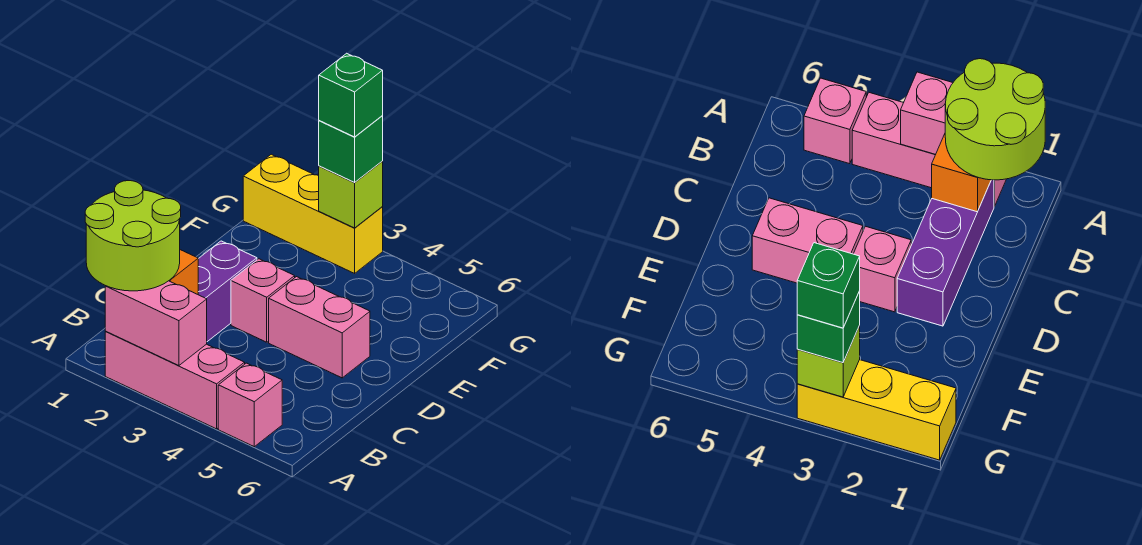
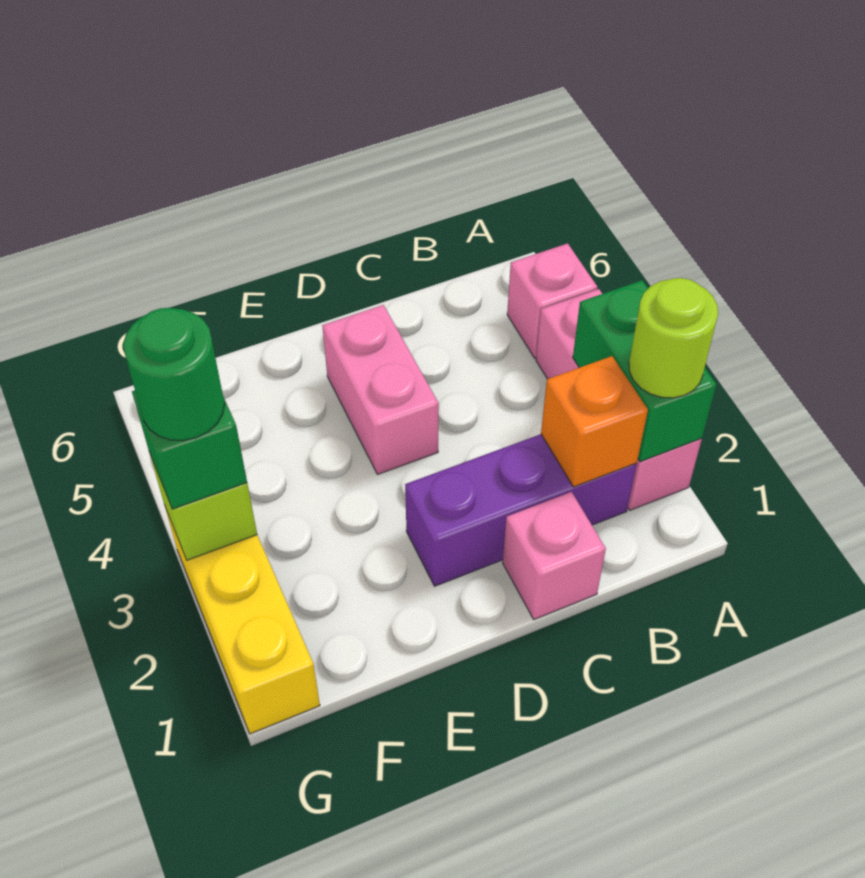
lime round brick A1:B2 level 3 -> lime round brick A2 level 3
pink brick A2:A3 level 2 -> green brick A2:A3 level 2
pink brick D3 level 1 -> pink brick C1 level 1
green brick G3 level 4 -> green round brick G3 level 4

